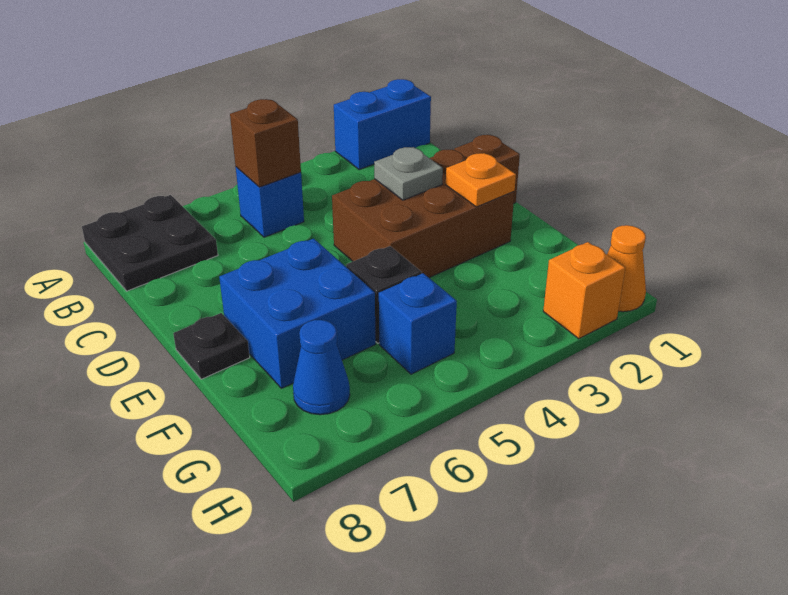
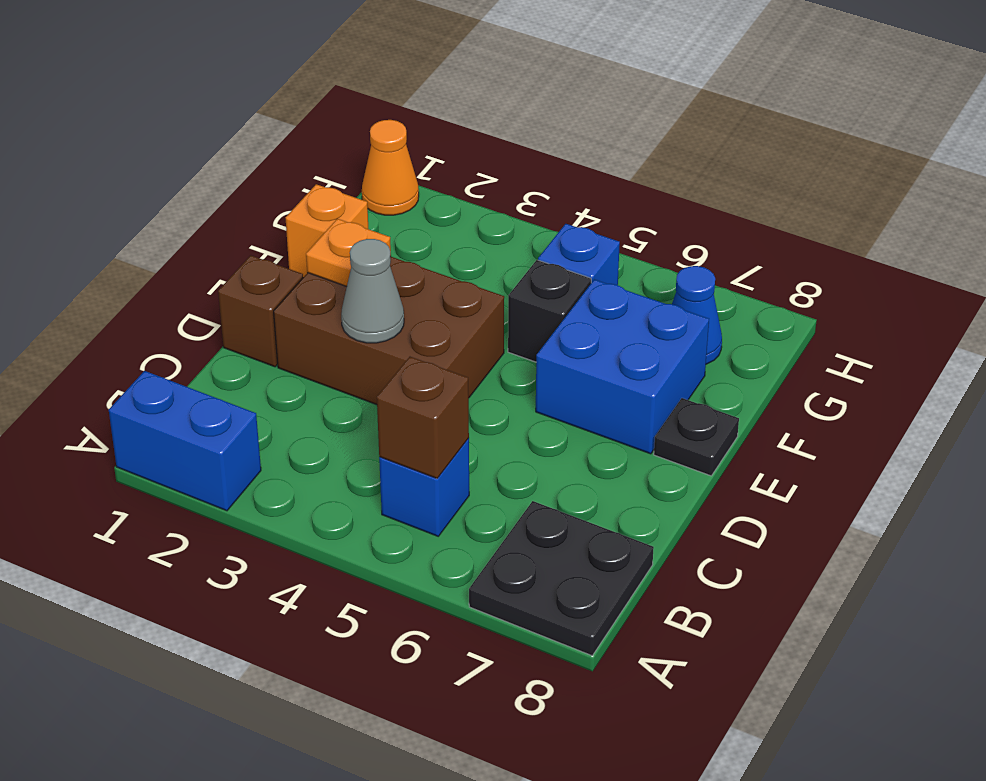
grey plate D3 level 2 -> grey cone D3 level 2
orange brick H2 level 1 -> orange brick F1 level 1

